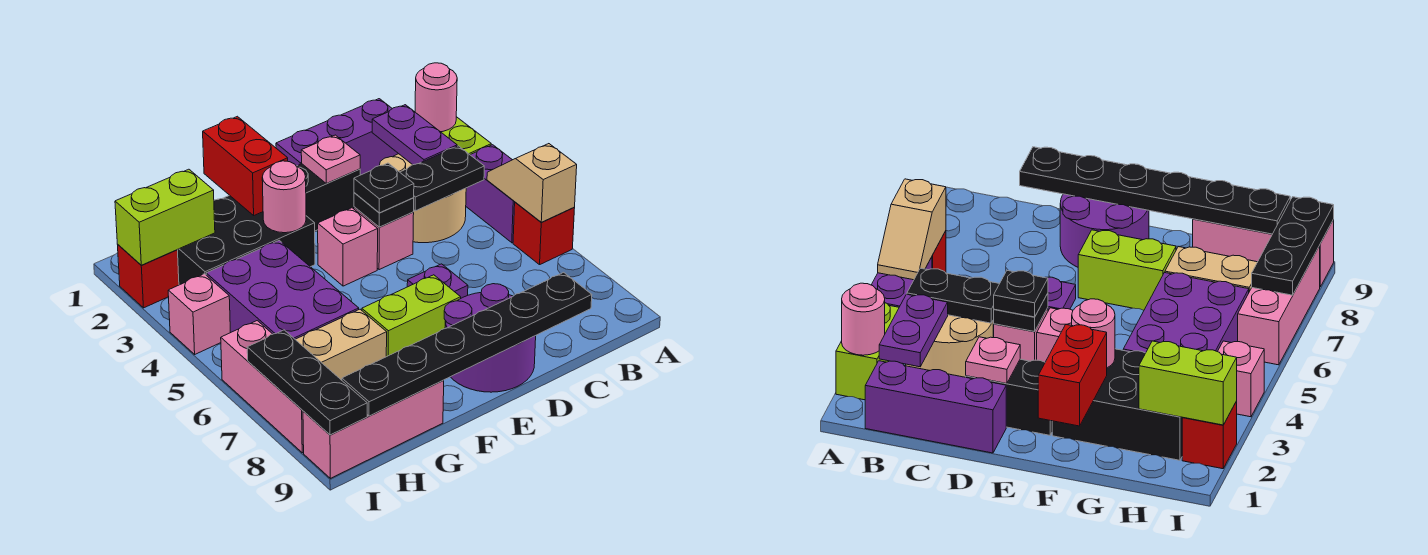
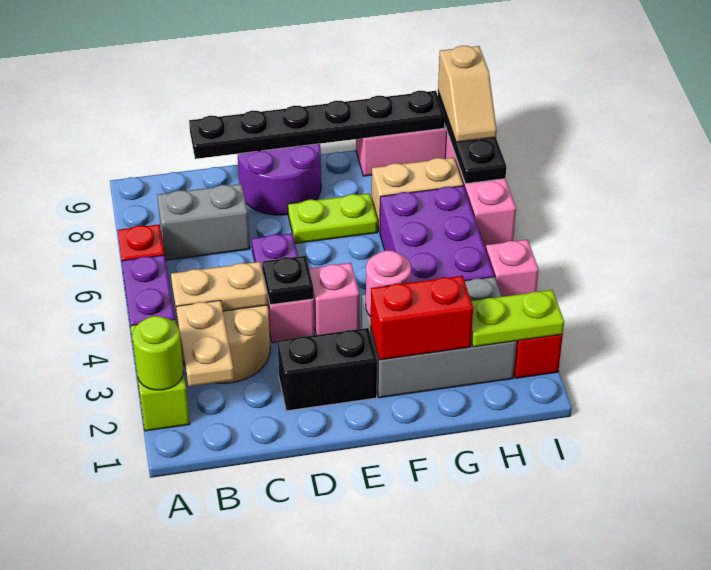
pink round brick A2 level 2 -> lime round brick A2 level 2
tan slope A5:A6 level 2 top 6 -> tan slope I8:I9 level 3 top 9
purple brick B1:D1 level 1 -> none
purple plate B2:B3 level 2 -> tan plate B2:B3 level 2
black plate B4:C4 level 2 -> tan plate B4:C4 level 2
none -> grey brick B7:C7 level 1
pink plate D2 level 2 -> none
black plate D4 level 3 -> none
lime brick E7:F7 level 1 -> lime plate E7:F7 level 1
red brick F1:F2 level 2 -> red brick F2:G2 level 2
black brick F2:H3 level 1 -> grey brick F2:H3 level 1
lime brick H2:I2 level 2 -> lime plate H2:I2 level 2

